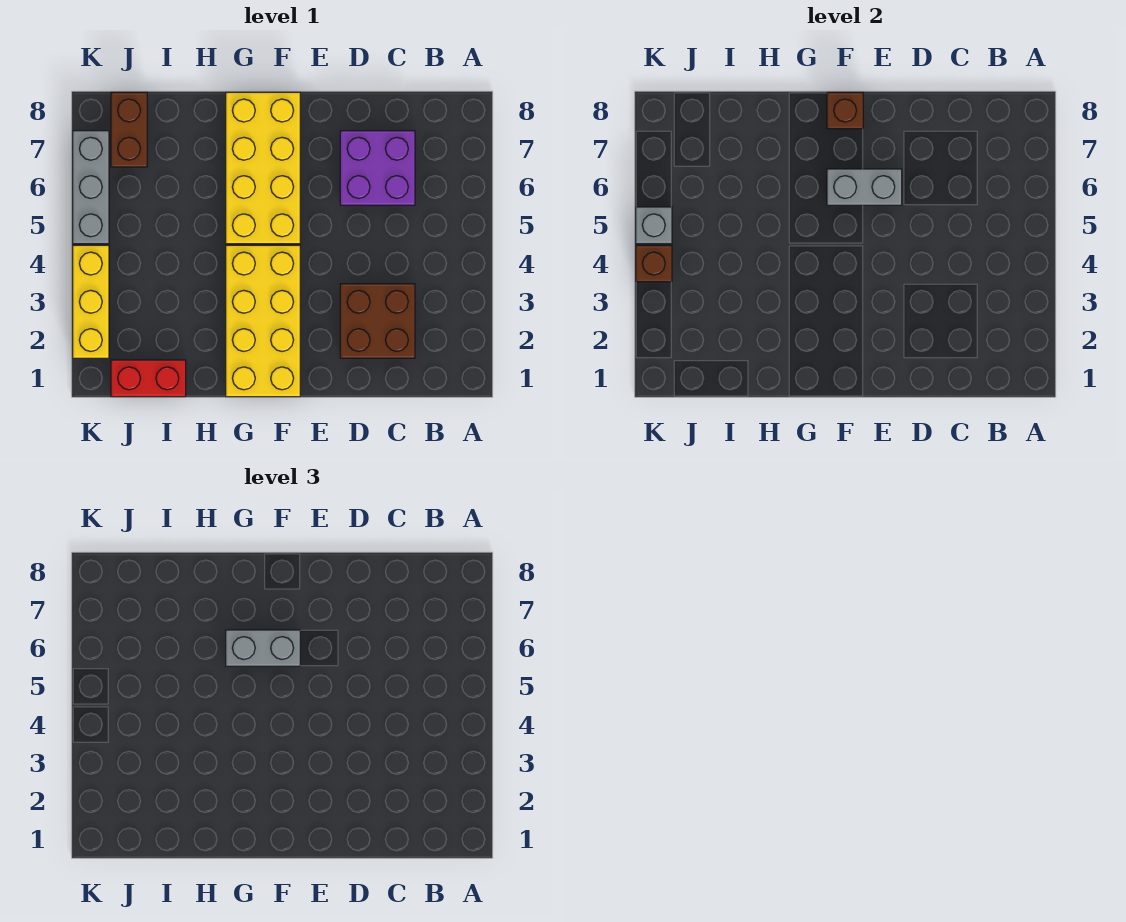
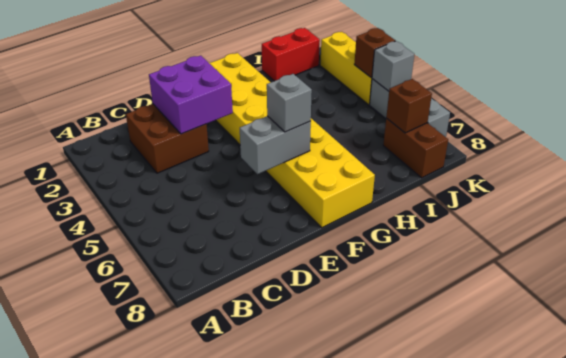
purple brick C6:D7 level 1 -> purple brick D2:E3 level 2
grey brick F6:G6 level 3 -> grey brick F6 level 3
brown brick F8 level 2 -> brown brick J7 level 2

